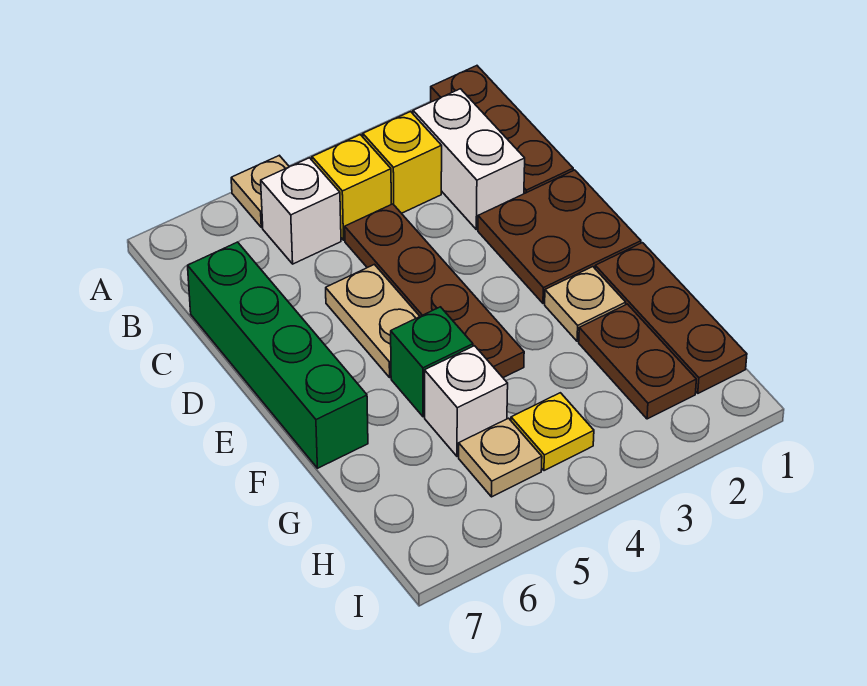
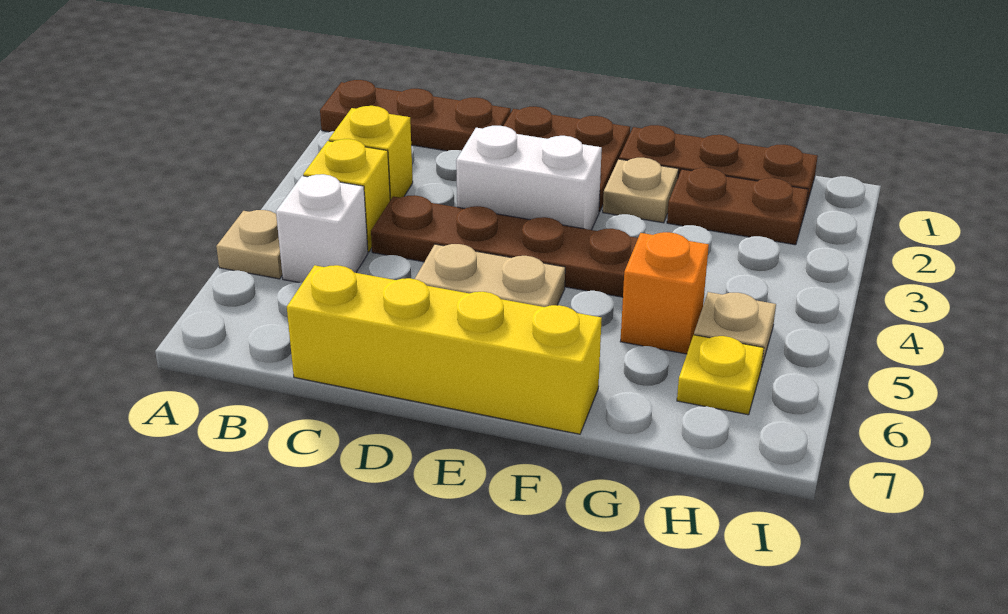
white brick B2:C2 level 1 -> white brick D3:E3 level 1
green brick C7:F7 level 1 -> yellow brick C7:F7 level 1
green brick F5 level 1 -> none
white brick G5 level 1 -> orange brick G5 level 1
yellow plate H4 level 1 -> yellow plate H6 level 1

